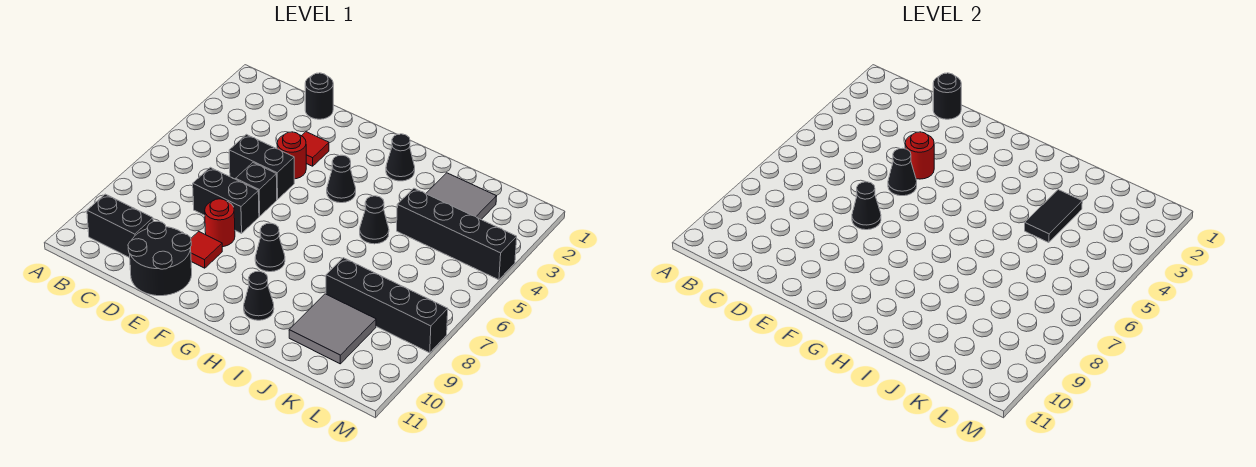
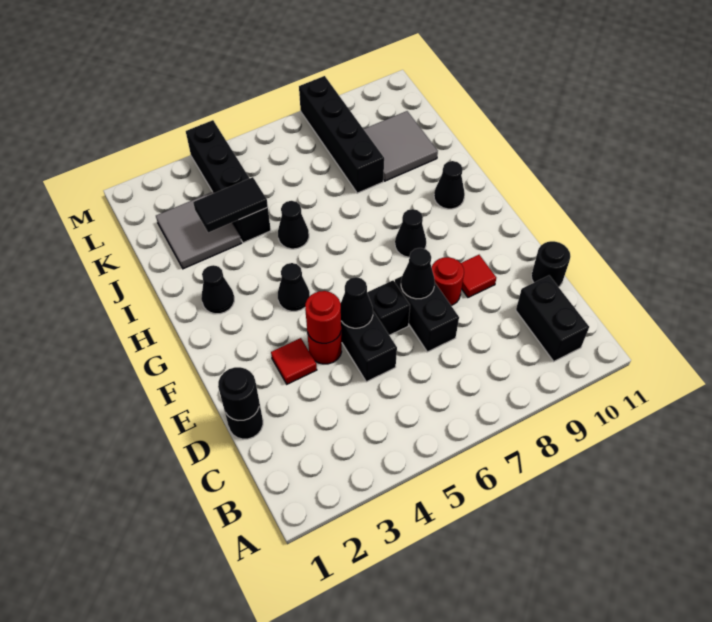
black round brick D10:E11 level 1 -> black round brick D11 level 1

